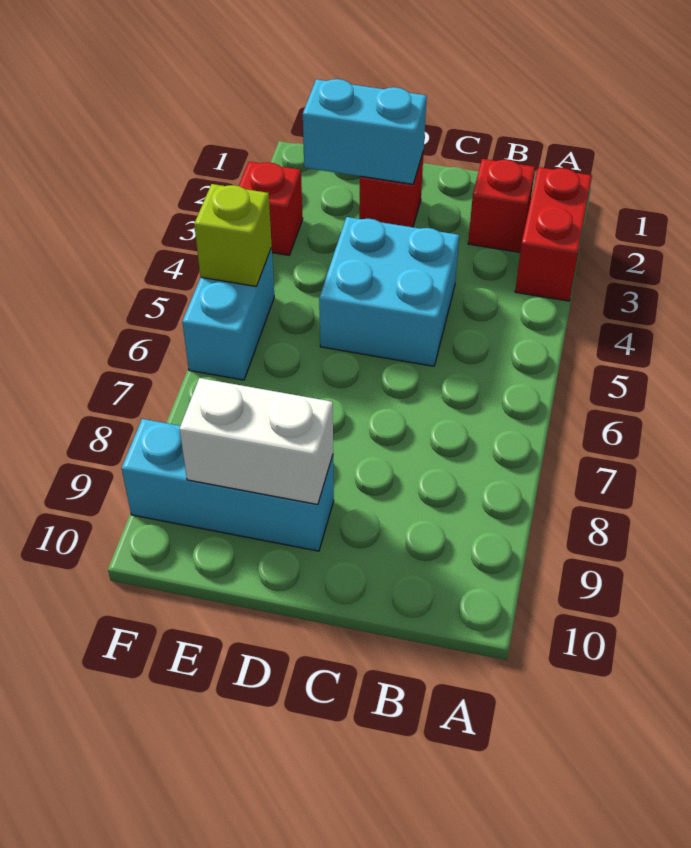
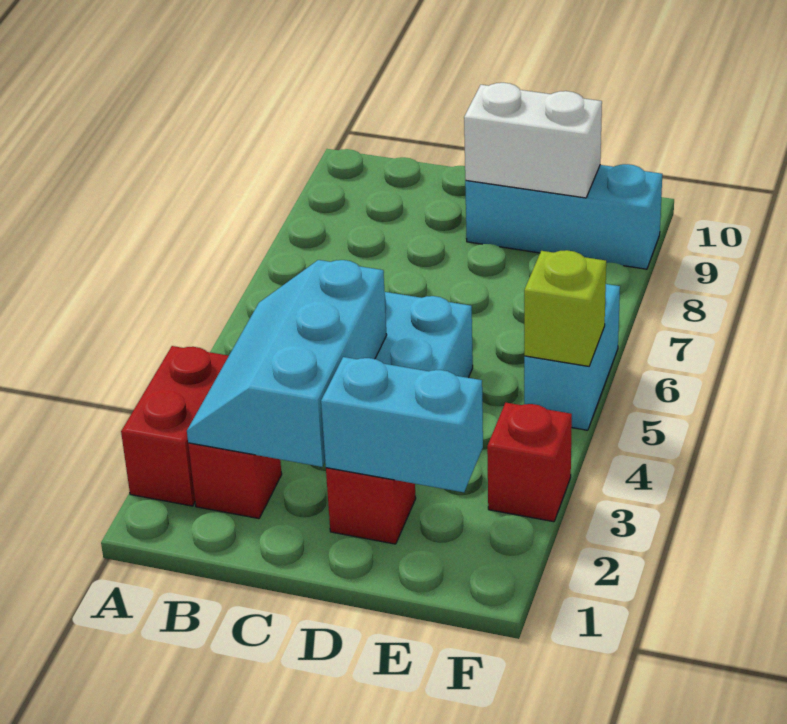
none -> cyan slope B2:C4 level 2 top C

